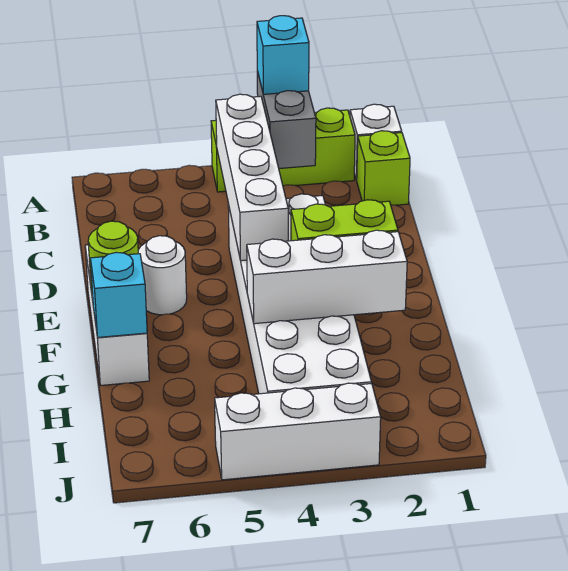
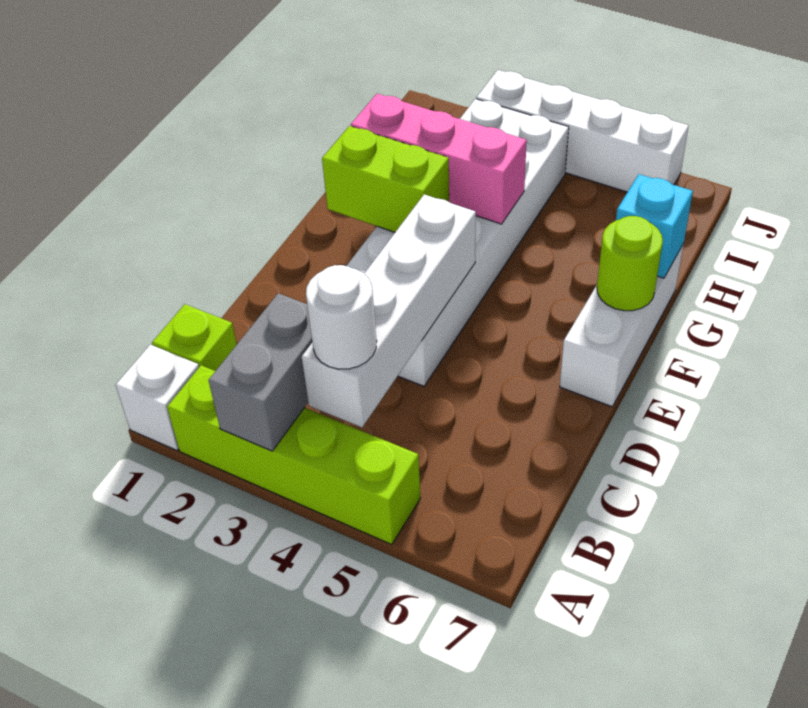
lime brick A2:A4 level 1 -> lime brick A2:A5 level 1
cyan brick A3 level 3 -> none
white round brick E6 level 1 -> white round brick B4 level 3
white brick G2:G4 level 2 -> pink brick G2:G4 level 2
white brick J3:J5 level 1 -> white brick J3:J6 level 1

